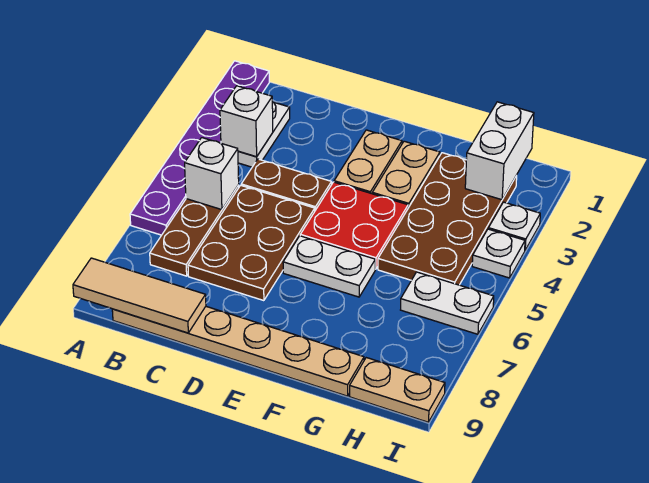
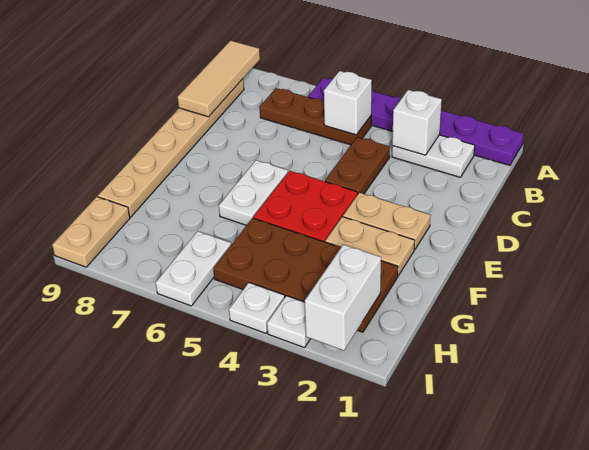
brown plate C5:D7 level 1 -> none
white brick H1:H2 level 2 -> white brick H2:I2 level 2

